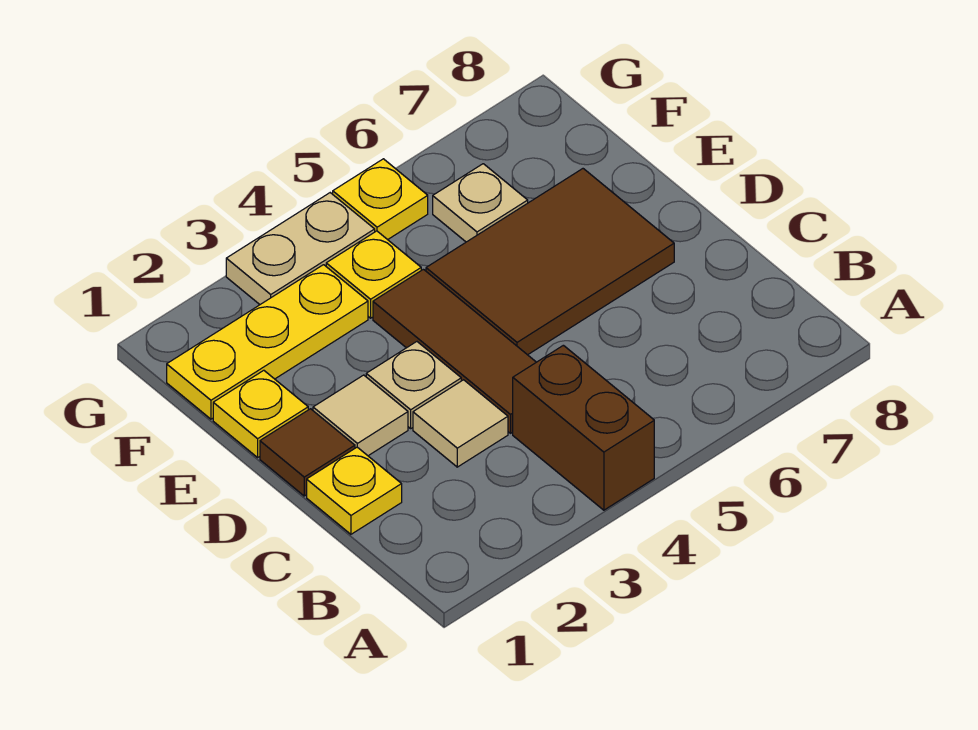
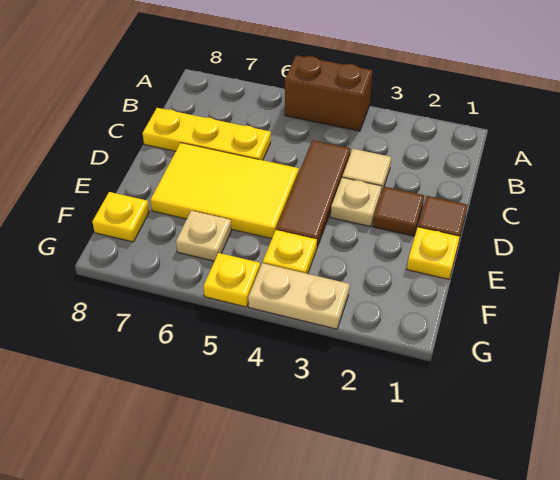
brown brick A4:B4 level 1 -> brown brick A4:A5 level 1
yellow plate C1 level 1 -> yellow plate F8 level 1
tan tile D2 level 1 -> brown tile D2 level 1
brown tile D5:E7 level 1 -> yellow tile D5:E7 level 1
yellow plate F1:F3 level 1 -> yellow plate C6:C8 level 1

